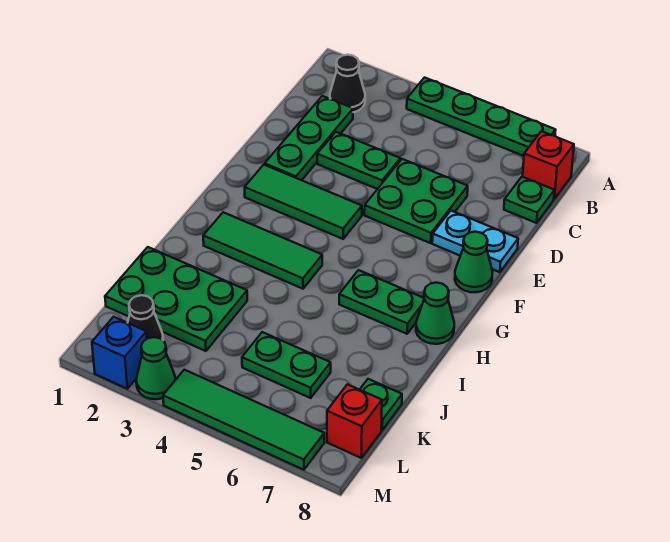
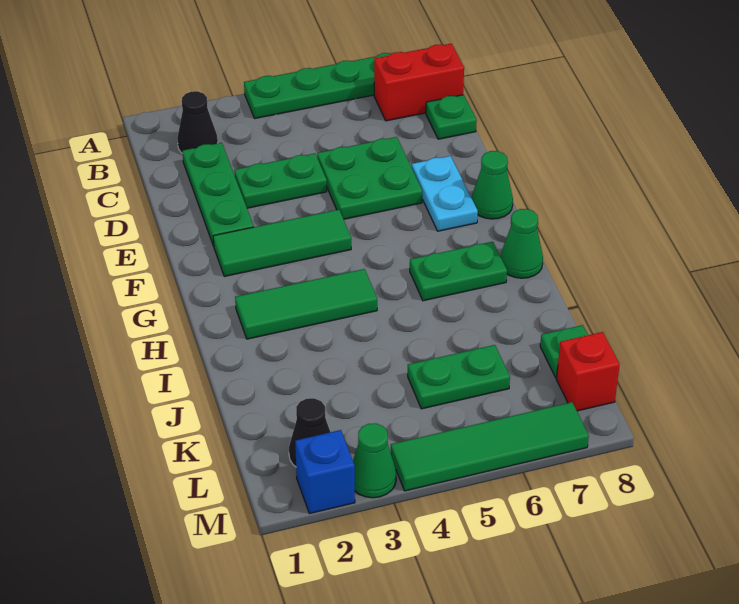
red brick B8 level 1 -> red brick B7:B8 level 1
cyan plate E7:E8 level 1 -> cyan plate E7:F7 level 1
green plate J1:K3 level 1 -> none

